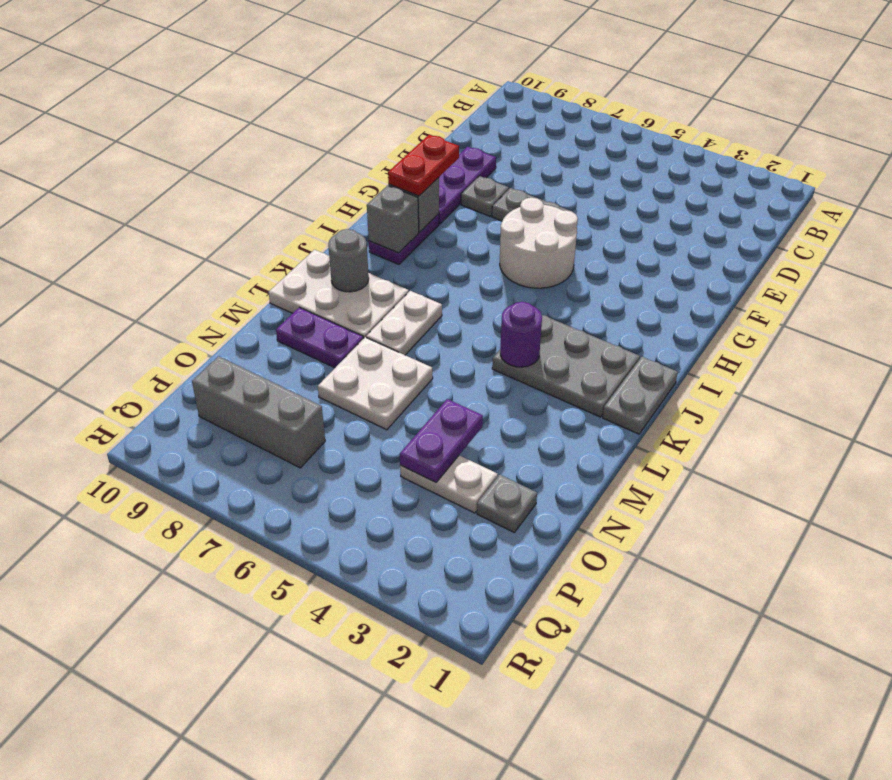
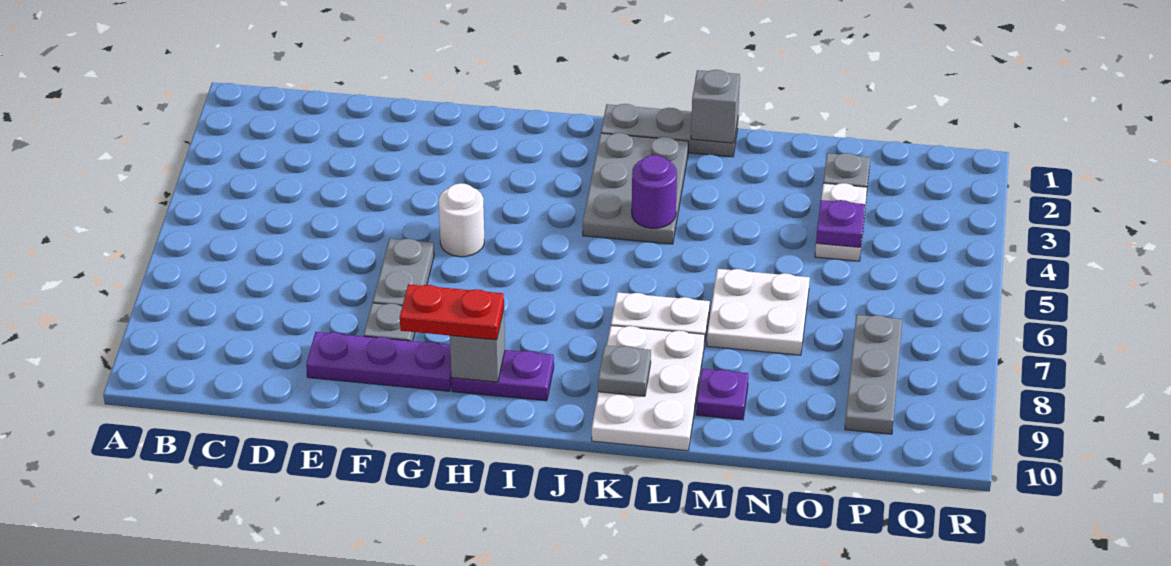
white round brick G5:H6 level 1 -> white round brick G5 level 1
grey brick I9 level 2 -> grey brick L1 level 2
grey plate J1:K1 level 1 -> grey plate J1:L1 level 1
grey round brick K9 level 2 -> grey plate K9 level 2
purple plate M8:M9 level 1 -> purple plate M9 level 1
purple plate N4:O4 level 2 -> purple plate O4 level 2
grey brick P7:P9 level 1 -> grey plate P7:P9 level 1

